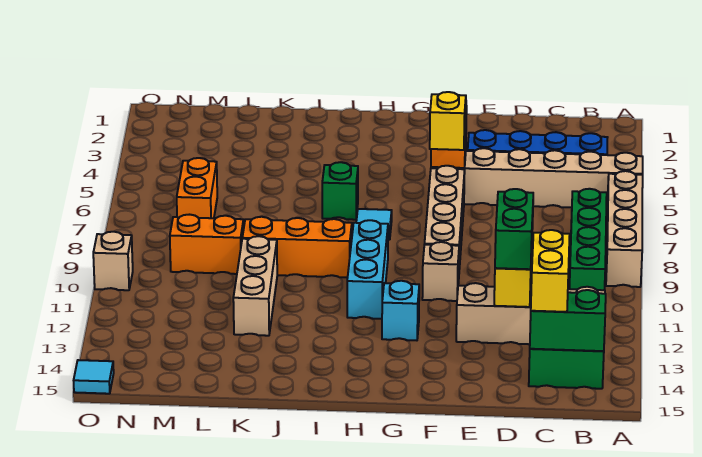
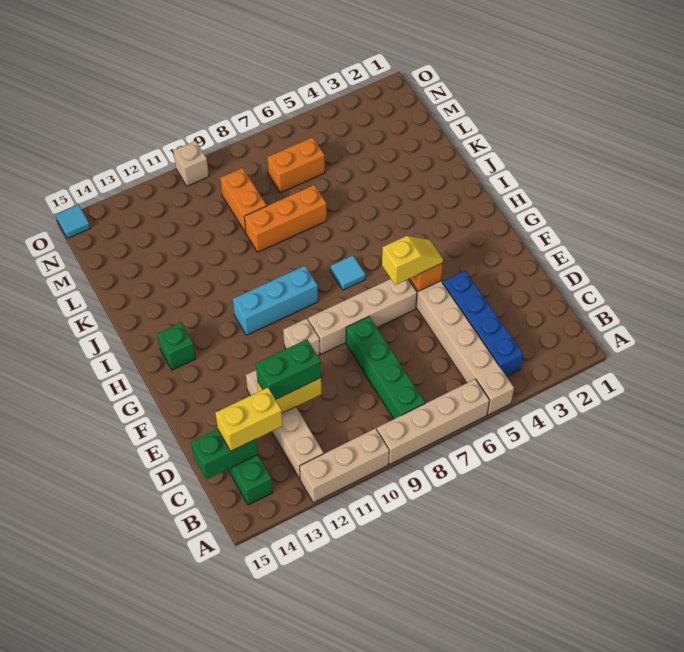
green brick B7:B10 level 1 -> green brick B8:E8 level 1
green brick B14:C14 level 2 -> green brick C14:C15 level 2
cyan brick G12 level 1 -> none
green brick I6 level 1 -> green brick H14 level 1
orange brick I9:K9 level 1 -> orange brick K7:K9 level 1
tan brick K10:K12 level 1 -> tan brick A10:A12 level 1

